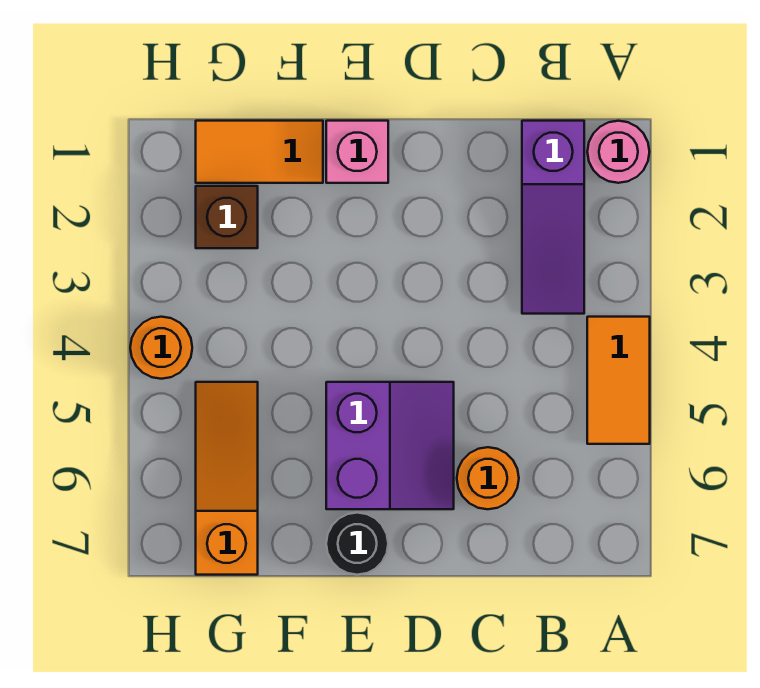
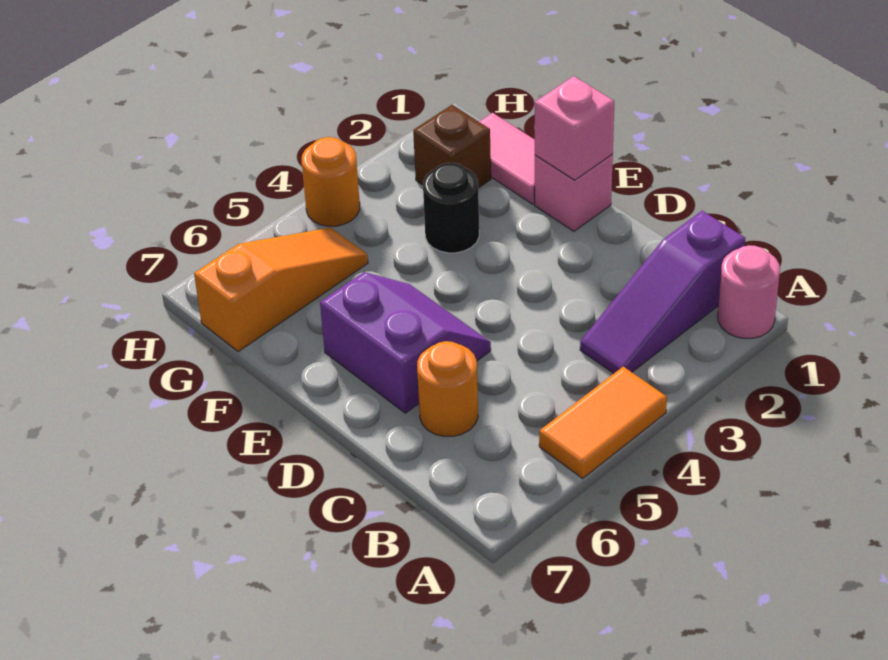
purple slope D5:E6 level 1 top E -> purple slope D5:E6 level 1 top 6
none -> pink brick E1 level 2
black round brick E7 level 1 -> black round brick F3 level 1
orange tile F1:G1 level 1 -> pink tile F1:G1 level 1

